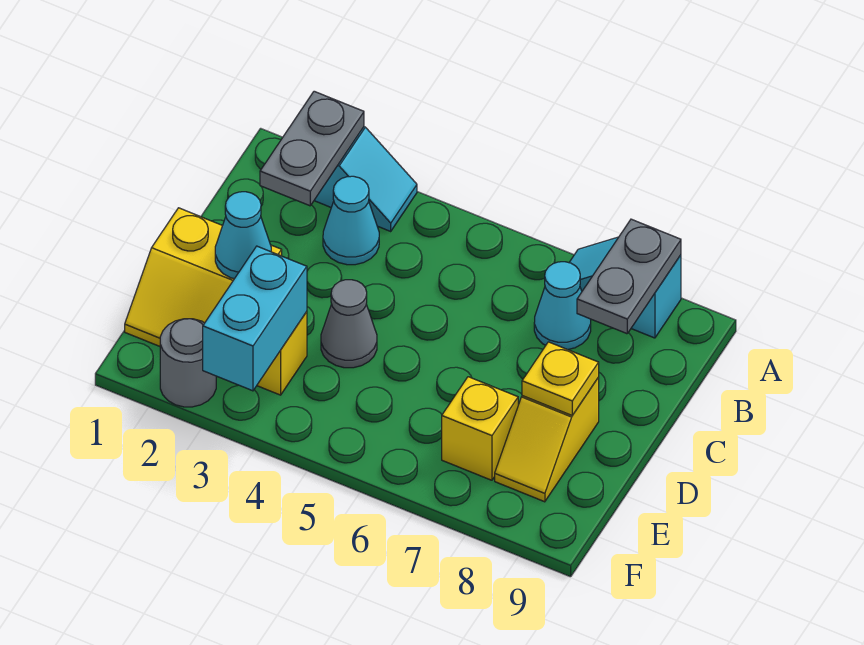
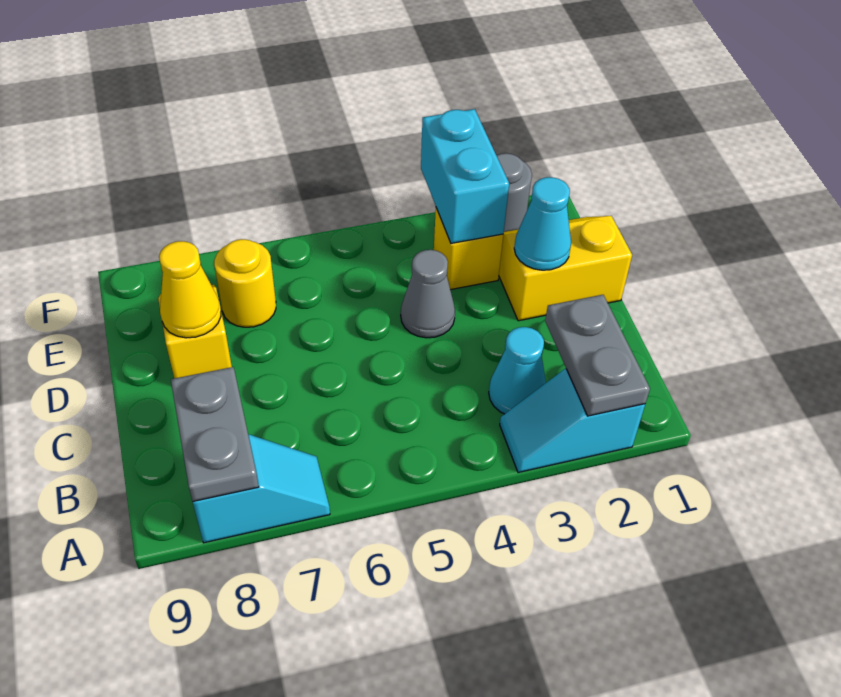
cyan cone B7 level 1 -> none
yellow plate D8 level 2 -> yellow cone D8 level 2
yellow brick E7 level 1 -> yellow round brick E7 level 1

